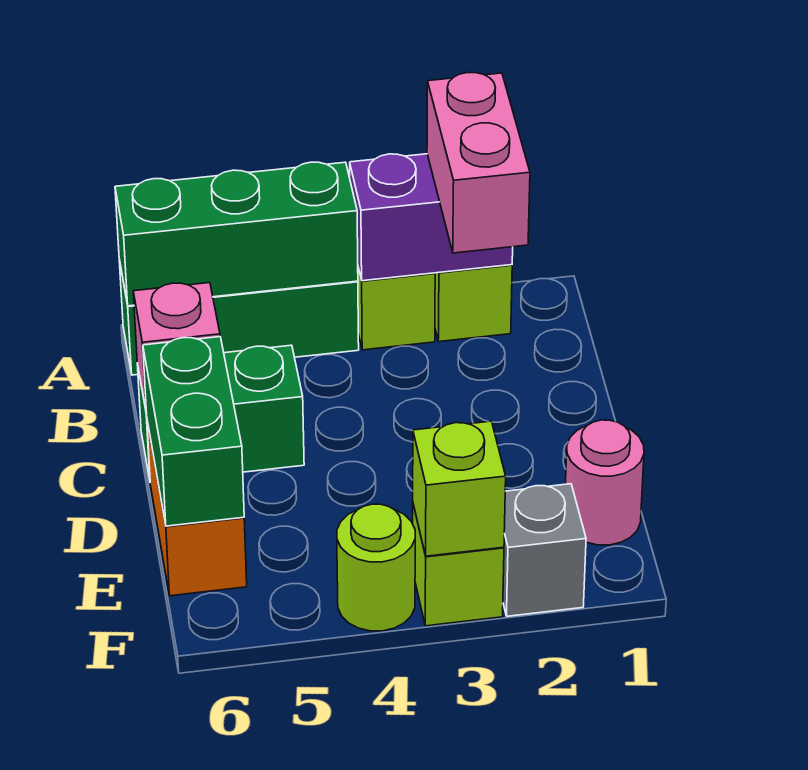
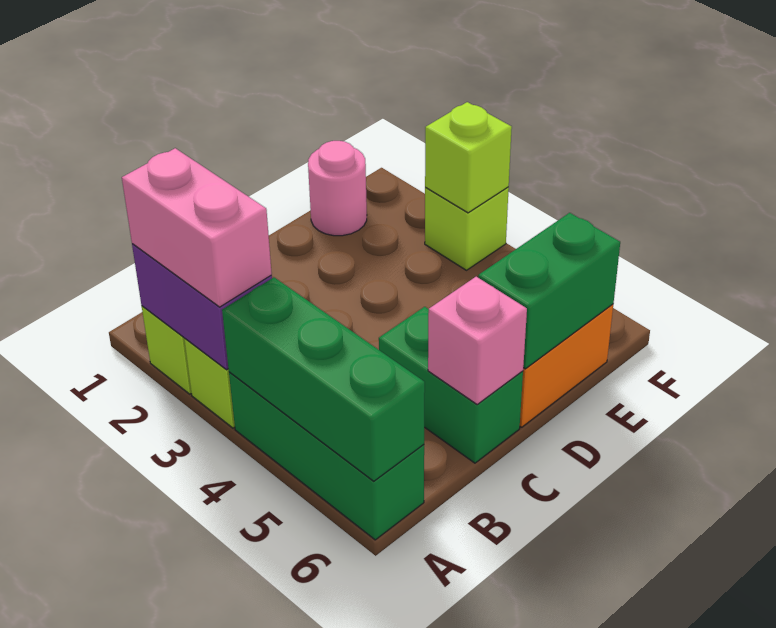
pink brick A2:B2 level 3 -> pink brick A2:A3 level 3
grey brick F2 level 1 -> none
lime round brick F4 level 1 -> none

